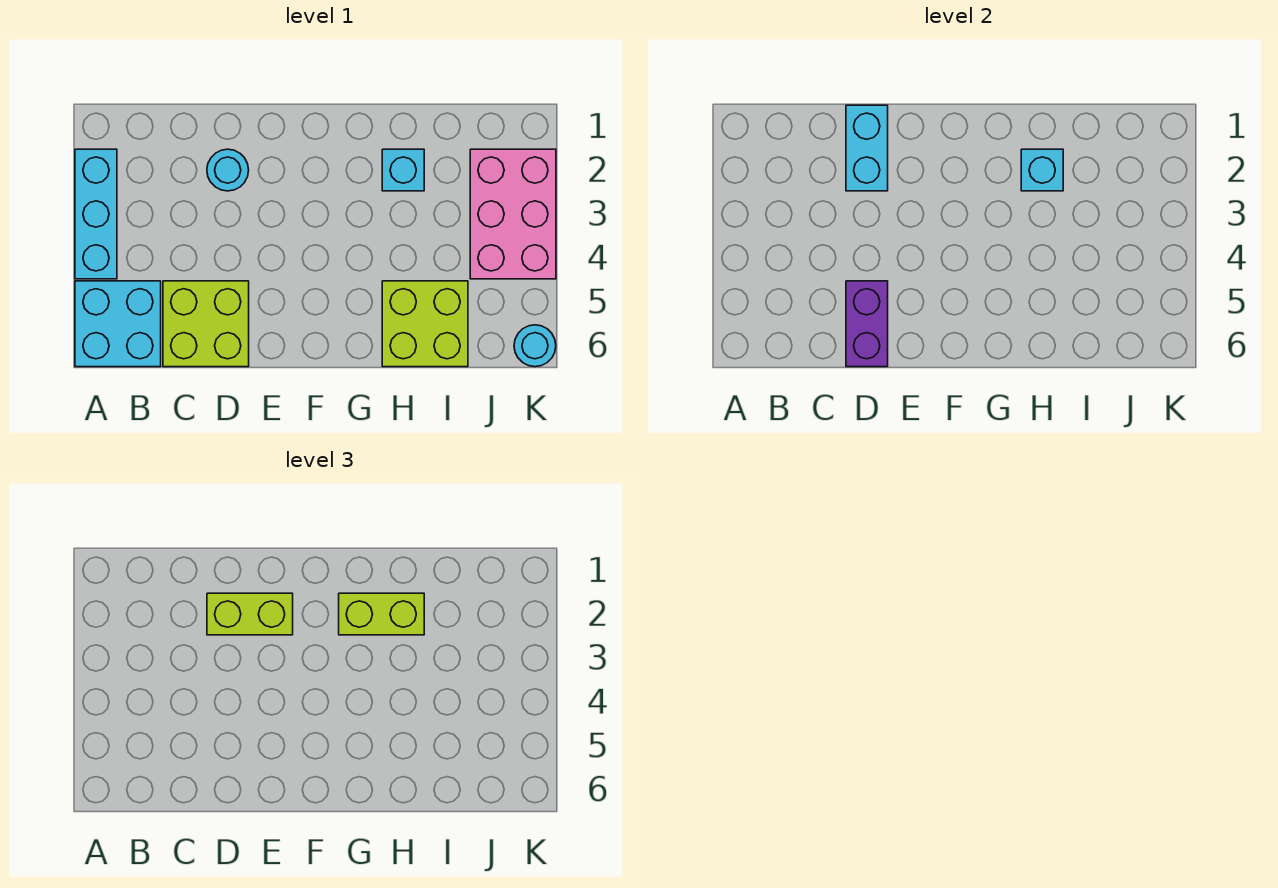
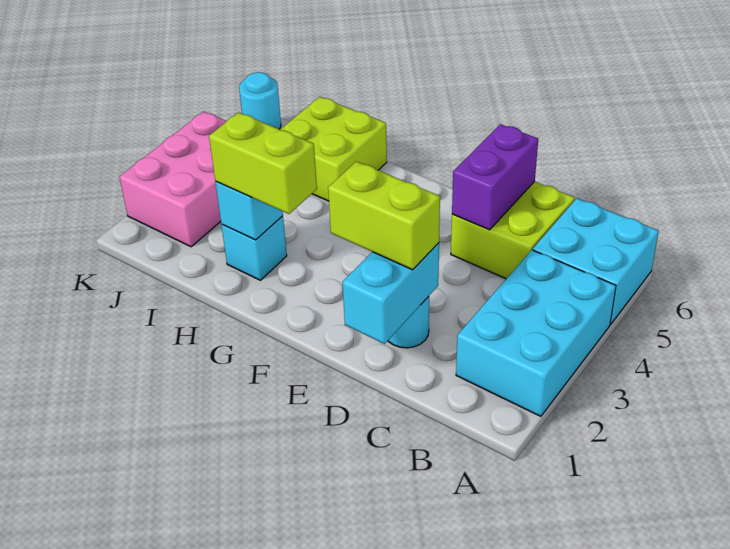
cyan brick A2:A4 level 1 -> cyan brick A2:B4 level 1

